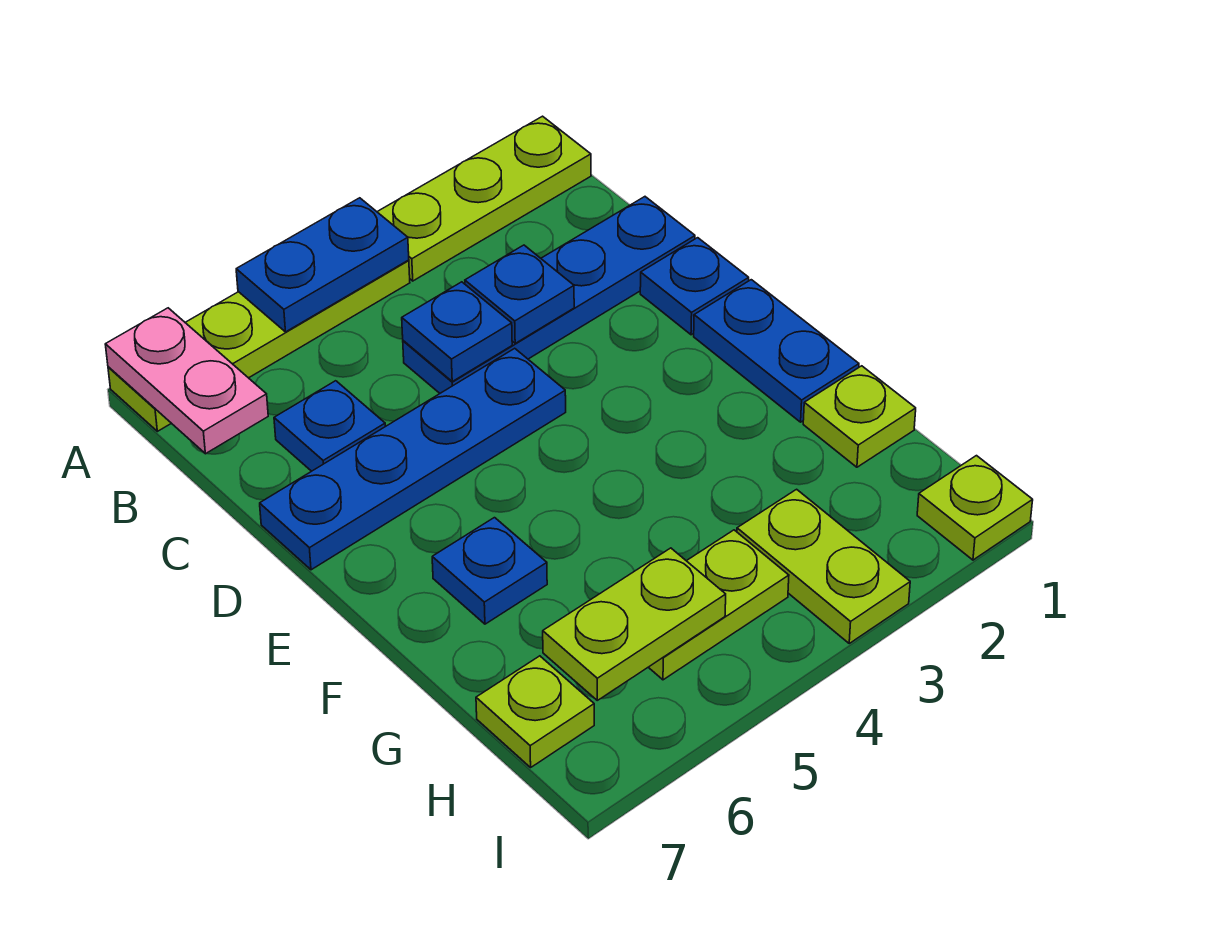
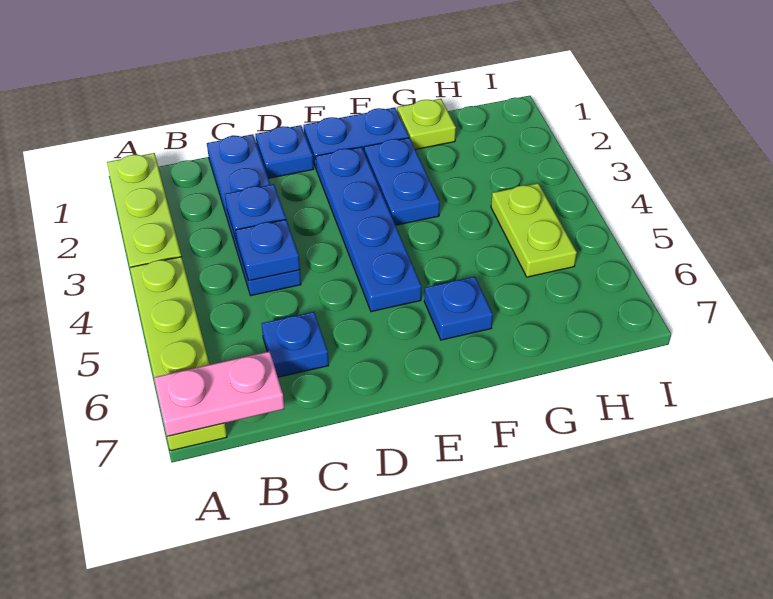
blue plate A4:A5 level 2 -> blue plate F2:F3 level 1
blue plate D4:D7 level 1 -> blue plate E2:E5 level 1
lime plate H3:I3 level 1 -> none
lime plate H5:H6 level 2 -> none
lime plate H7 level 1 -> none
lime plate I1 level 1 -> none

